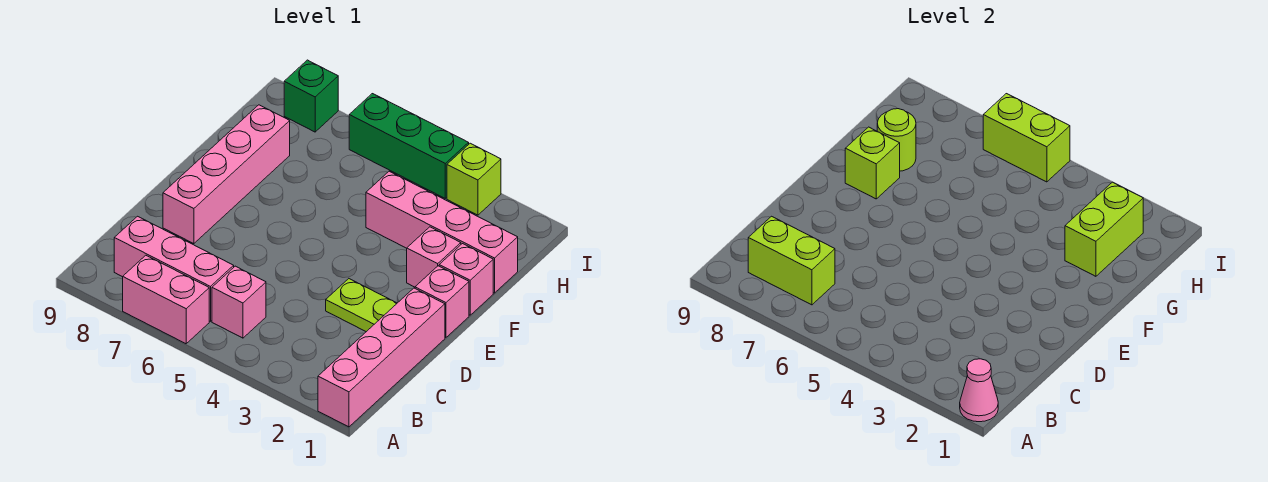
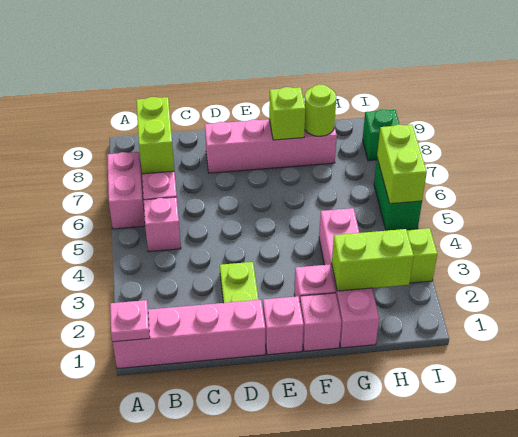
pink cone A1 level 2 -> pink plate A1 level 2
green brick I4:I6 level 1 -> green brick I5:I6 level 1

